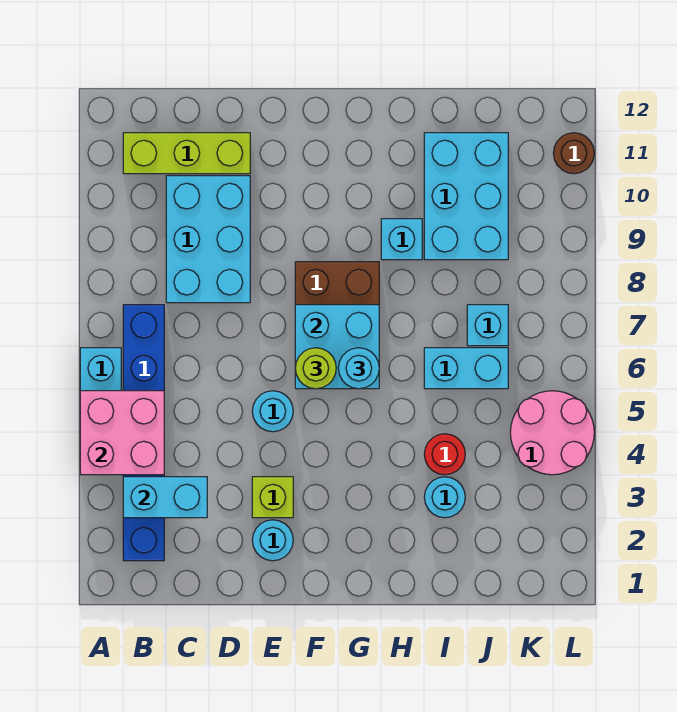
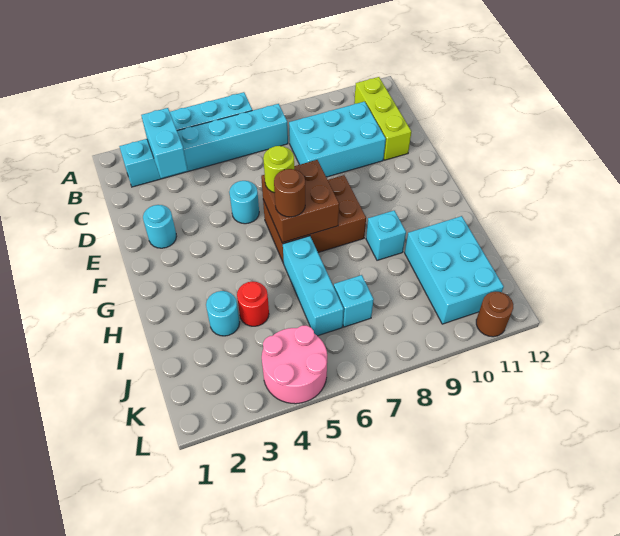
pink brick A4:B5 level 2 -> none
blue brick B2:B7 level 1 -> cyan brick B2:B7 level 1
lime brick E3 level 1 -> none
cyan brick F6:G7 level 2 -> brown brick F6:G7 level 2
cyan round brick G6 level 3 -> brown round brick G6 level 3
cyan brick I6:J6 level 1 -> cyan brick H6:J6 level 1
cyan brick I9:J11 level 1 -> cyan brick I10:K11 level 1

